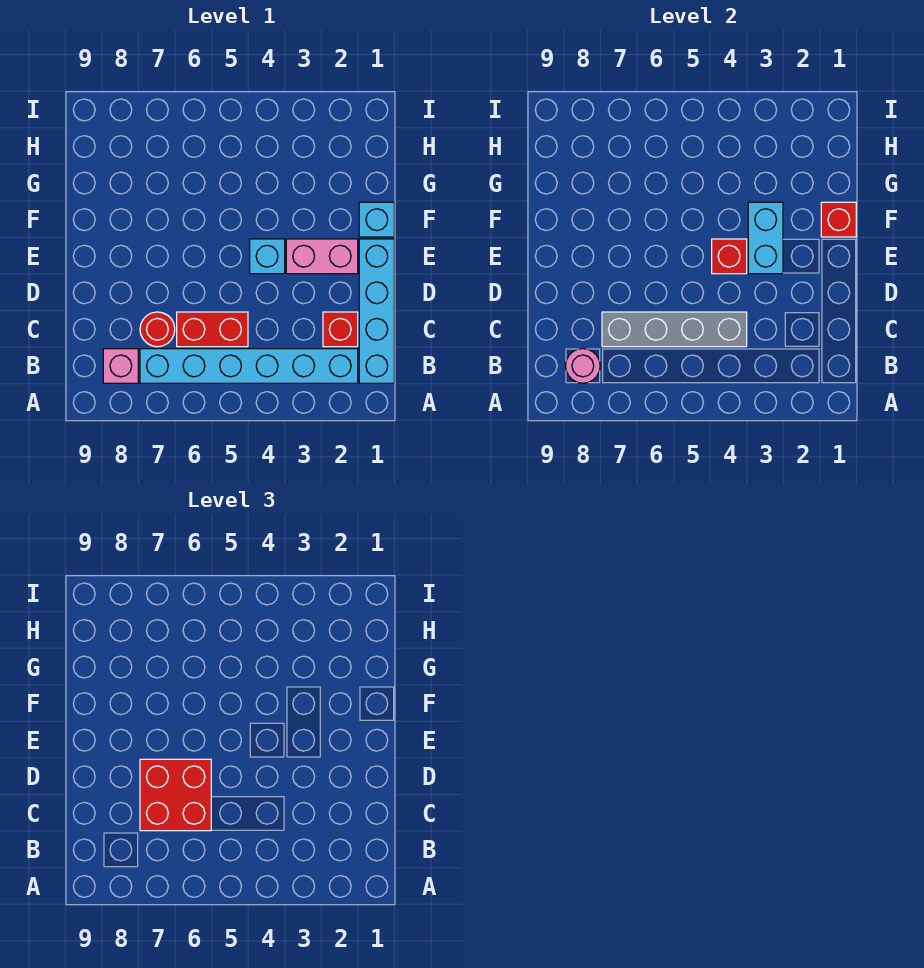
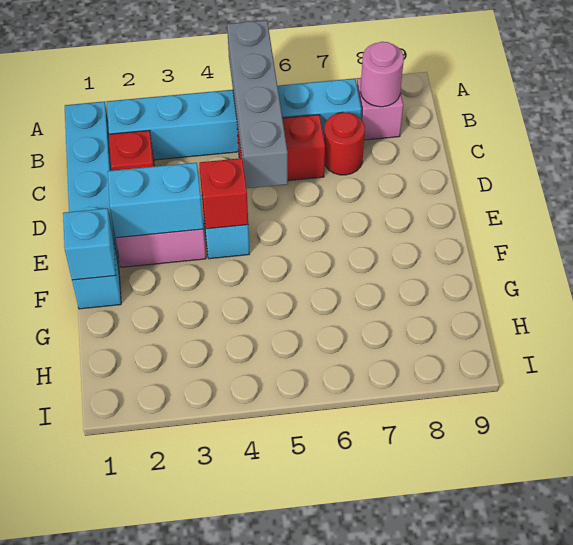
grey brick C4:C7 level 2 -> grey brick A5:D5 level 2
red brick C6:D7 level 3 -> none
cyan brick E3:F3 level 2 -> cyan brick E2:E3 level 2
red brick F1 level 2 -> cyan brick F1 level 2

